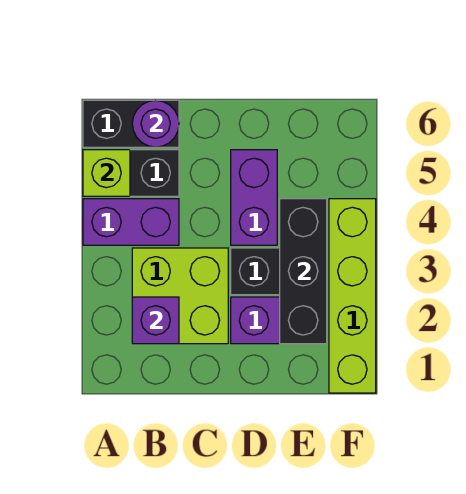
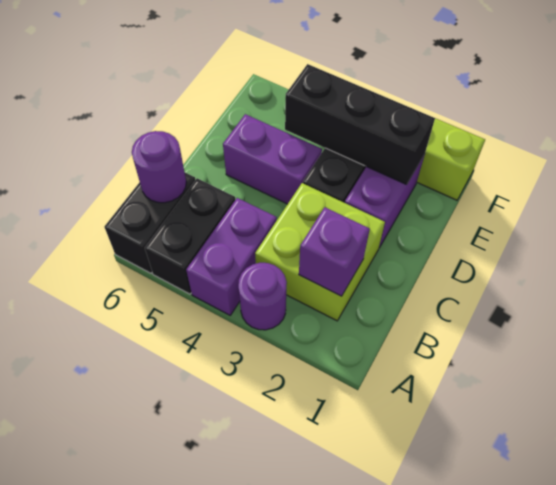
none -> purple round brick A3 level 1
lime brick A5 level 2 -> none

